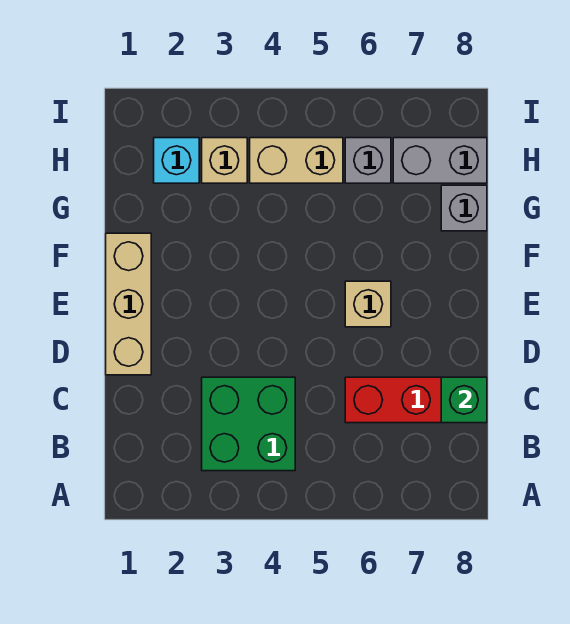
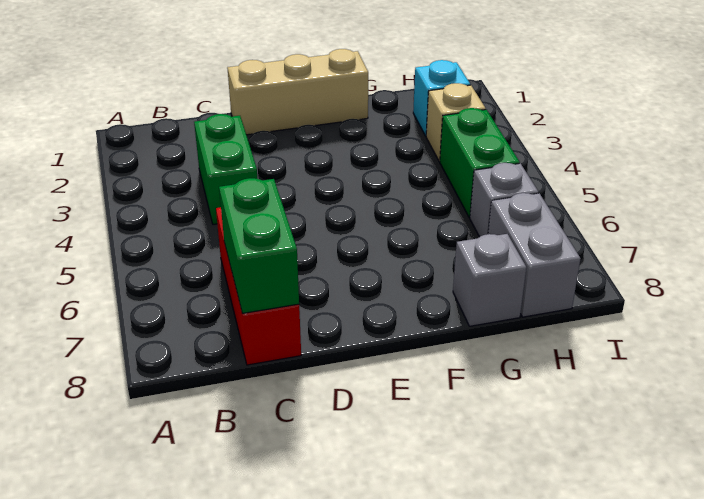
green brick B3:C4 level 1 -> green brick C3:C4 level 1
green brick C8 level 2 -> green brick C7:C8 level 2
tan brick E6 level 1 -> none
tan brick H4:H5 level 1 -> green brick H4:H5 level 1

